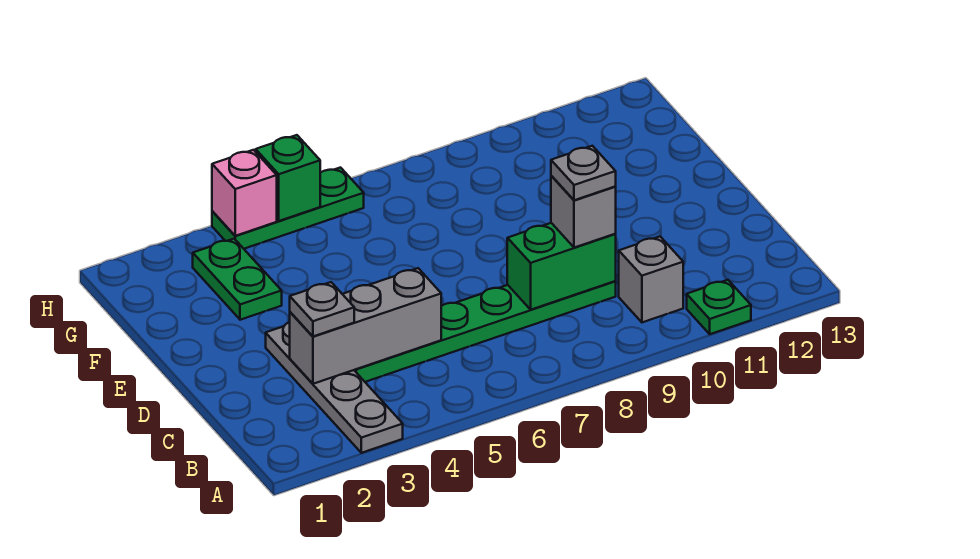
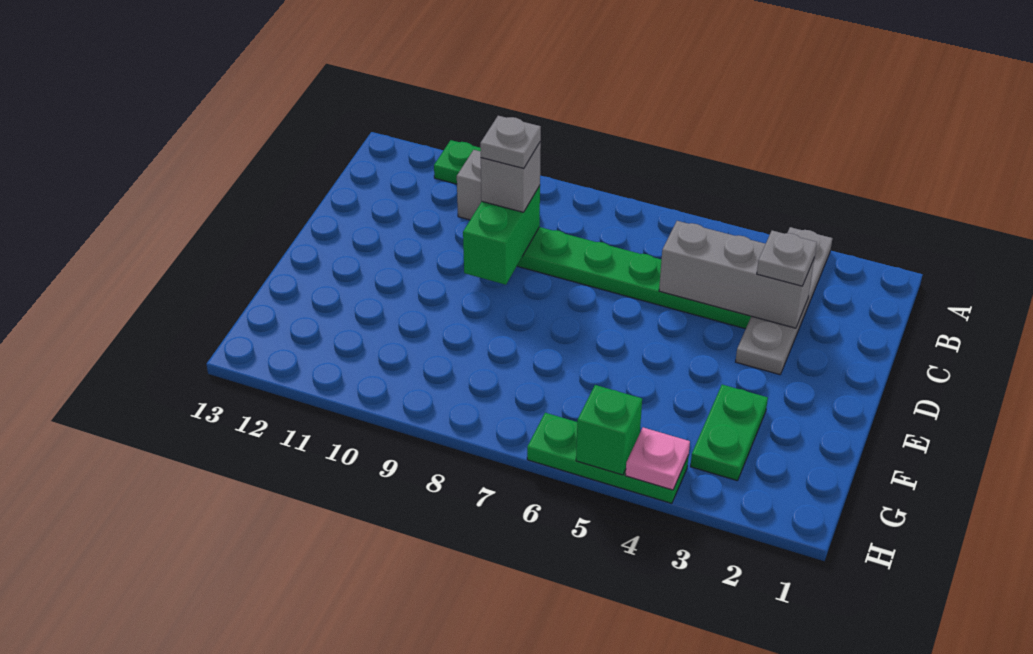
green brick C8:C9 level 2 -> green brick C9:D9 level 2
pink brick H4 level 2 -> pink plate H4 level 2

